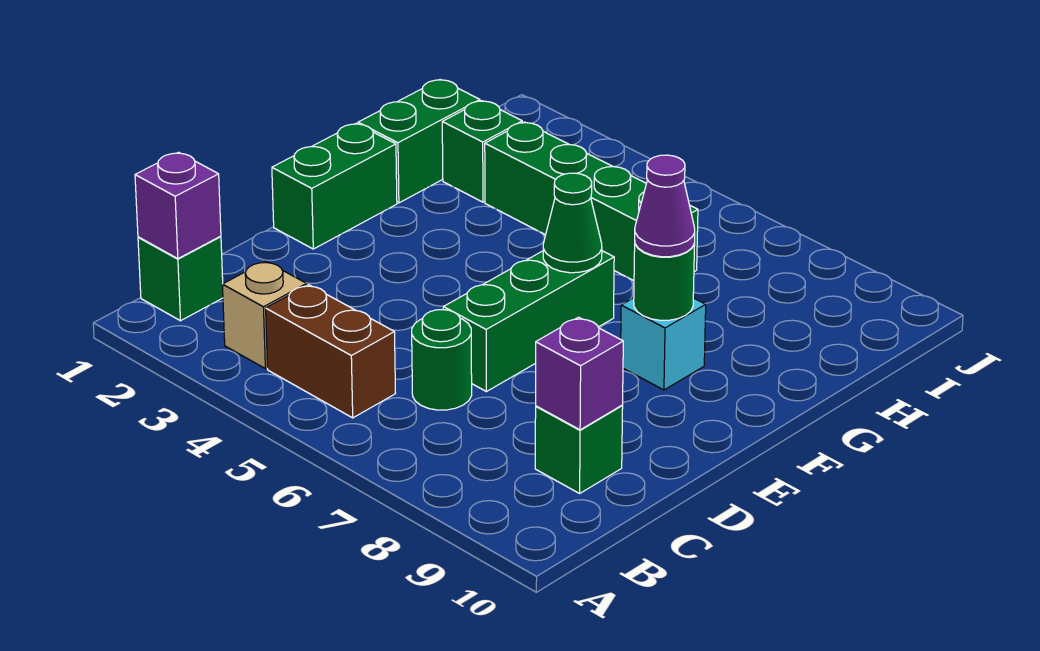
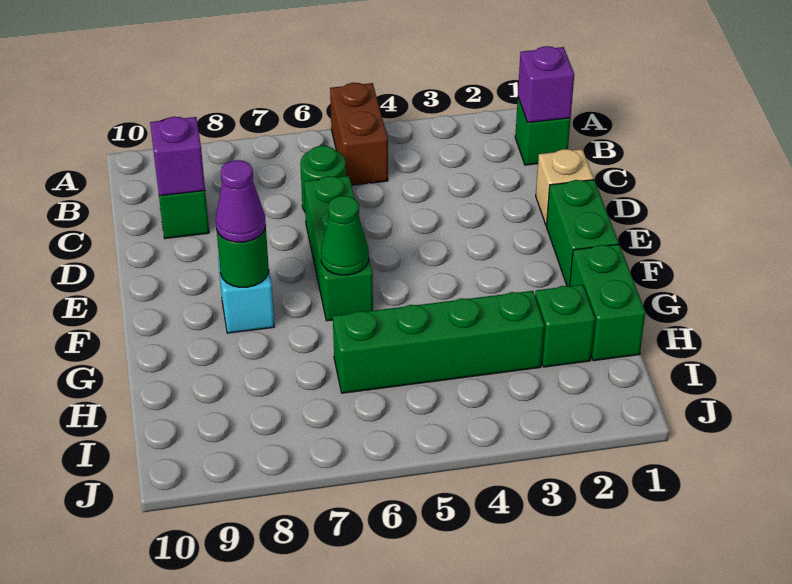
tan brick B3 level 1 -> tan brick D1 level 1
brown brick B4:B5 level 1 -> brown brick A5:B5 level 1

